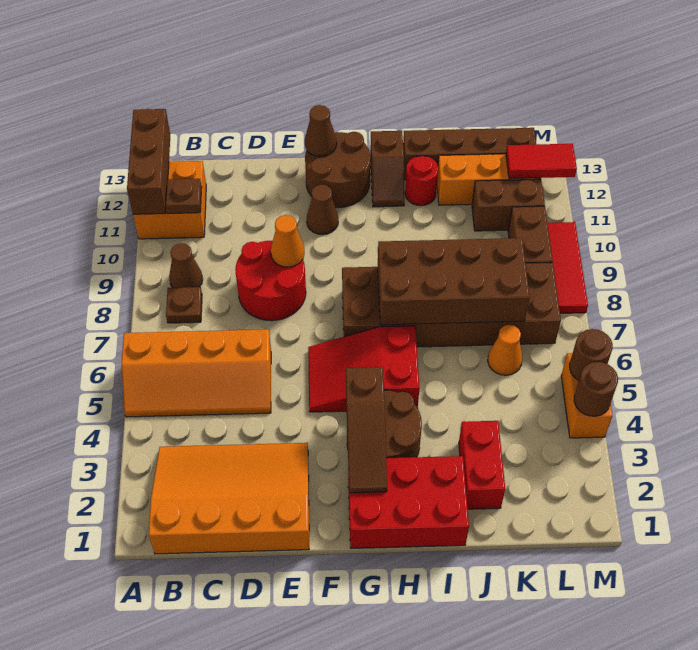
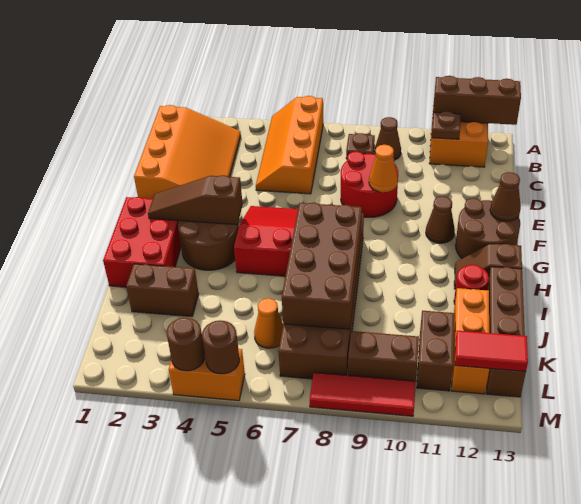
red brick J2:J3 level 1 -> brown brick J2:J3 level 1
red tile L12:M12 level 2 -> red tile L12:L13 level 2

